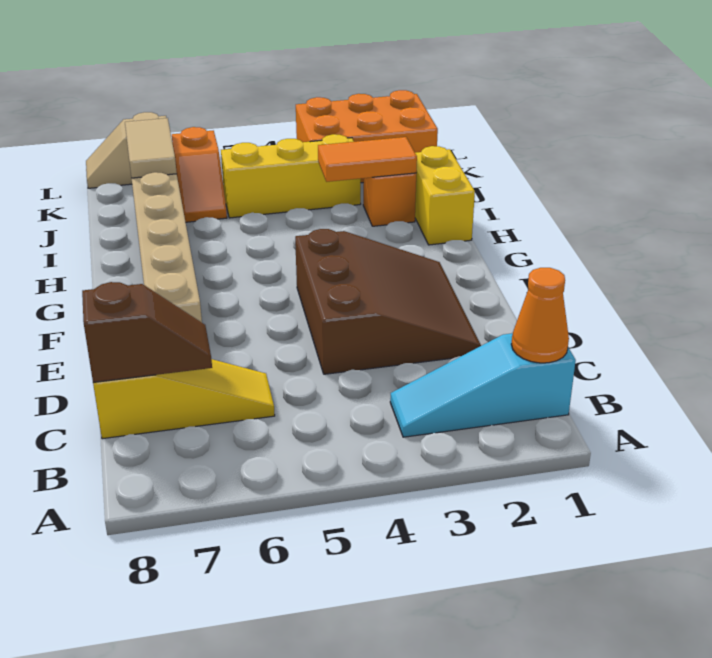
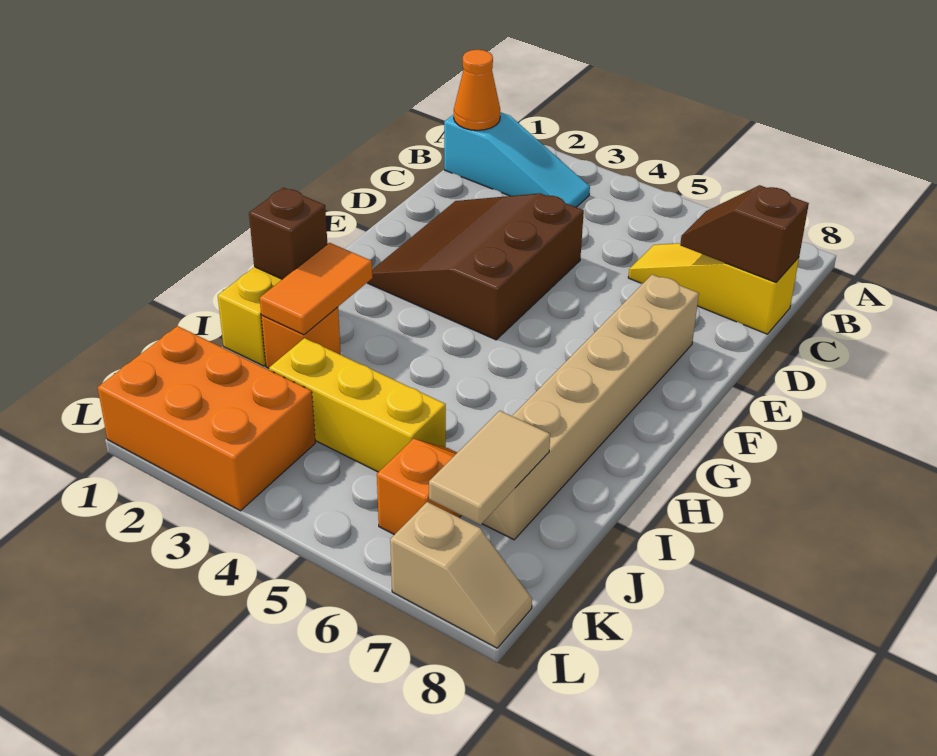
none -> brown brick H1 level 2
orange tile I2:I3 level 2 -> orange tile H2:I2 level 2

